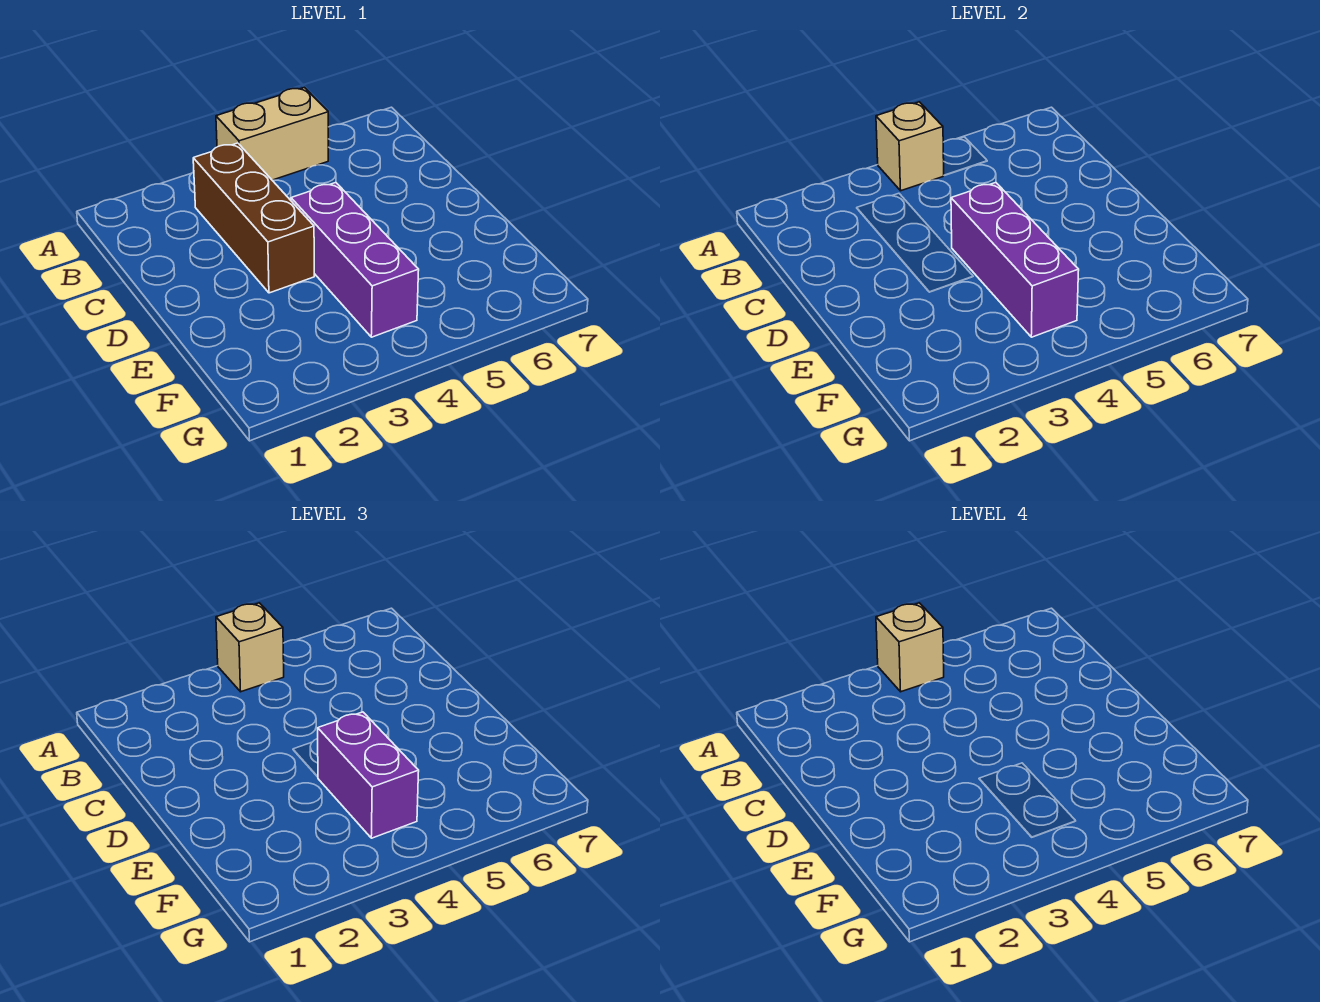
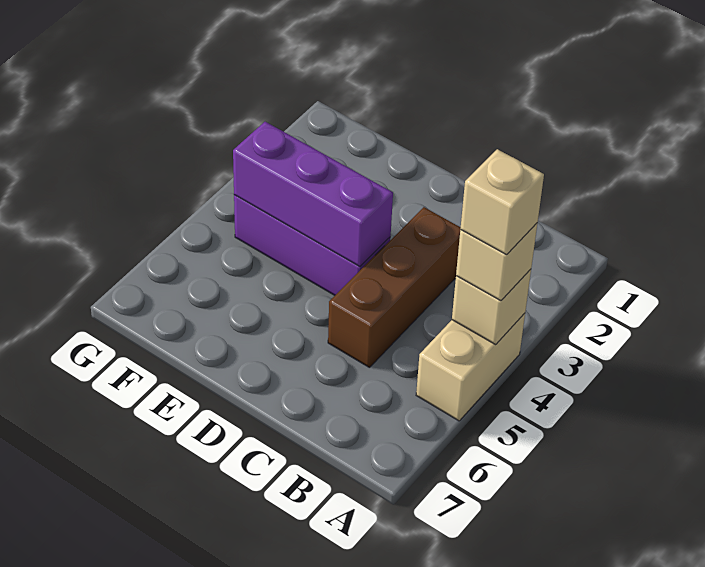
brown brick B3:D3 level 1 -> brown brick C3:C5 level 1
purple brick E4:F4 level 3 -> none

